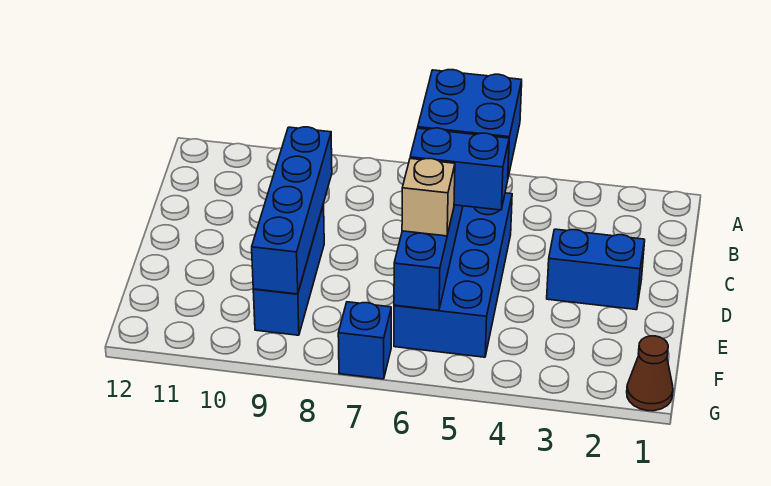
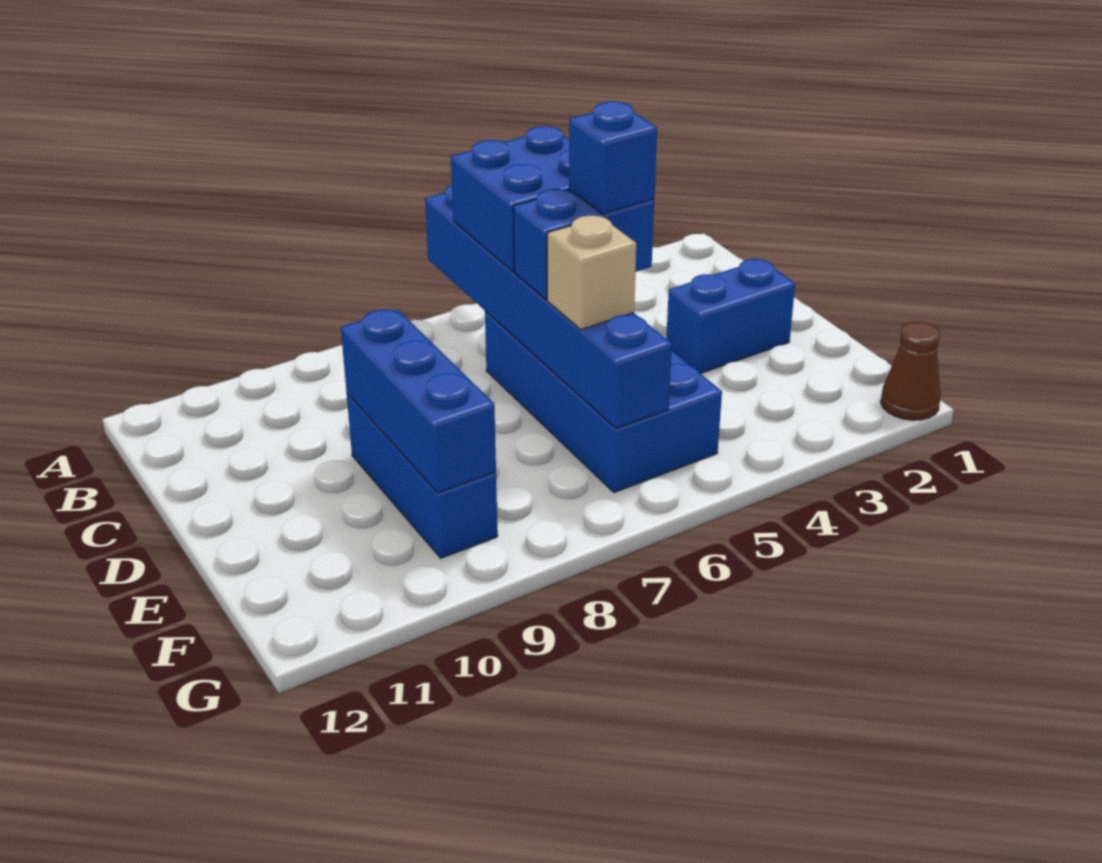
blue brick C9:F9 level 2 -> blue brick D9:F9 level 2
blue brick G7 level 1 -> blue brick D5 level 4

